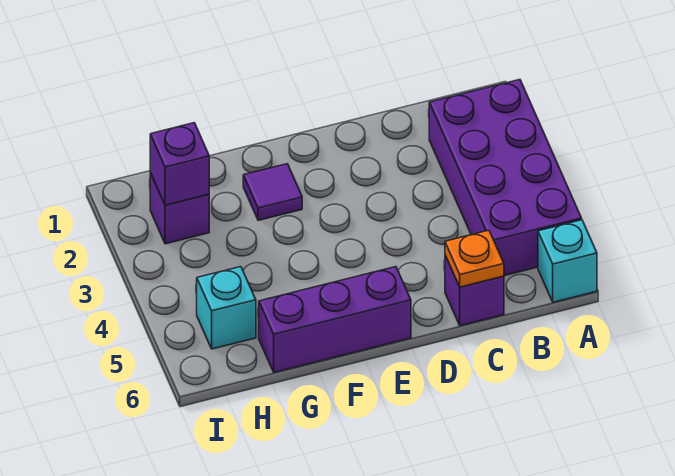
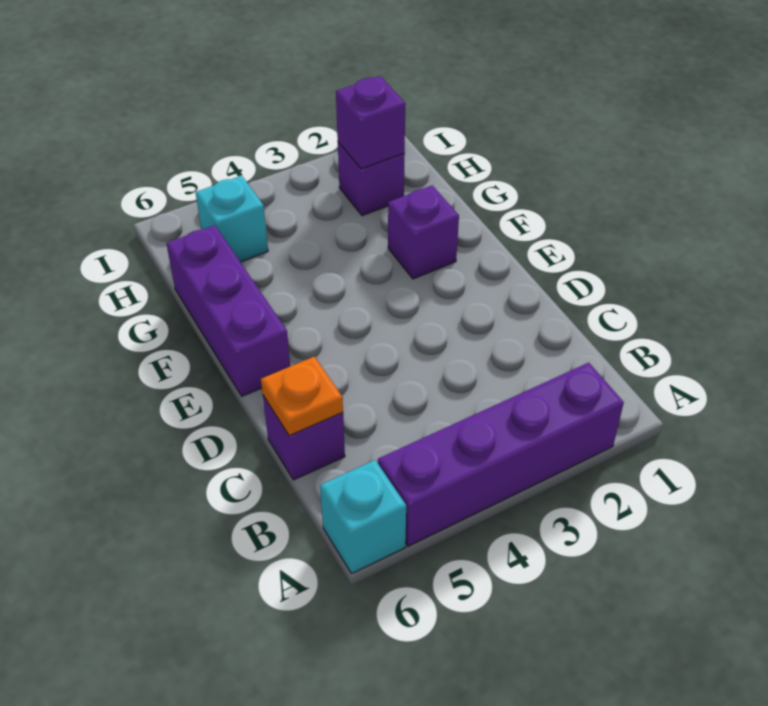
purple brick A2:B5 level 1 -> purple brick A2:A5 level 1
purple tile F2 level 1 -> purple brick F2 level 1

